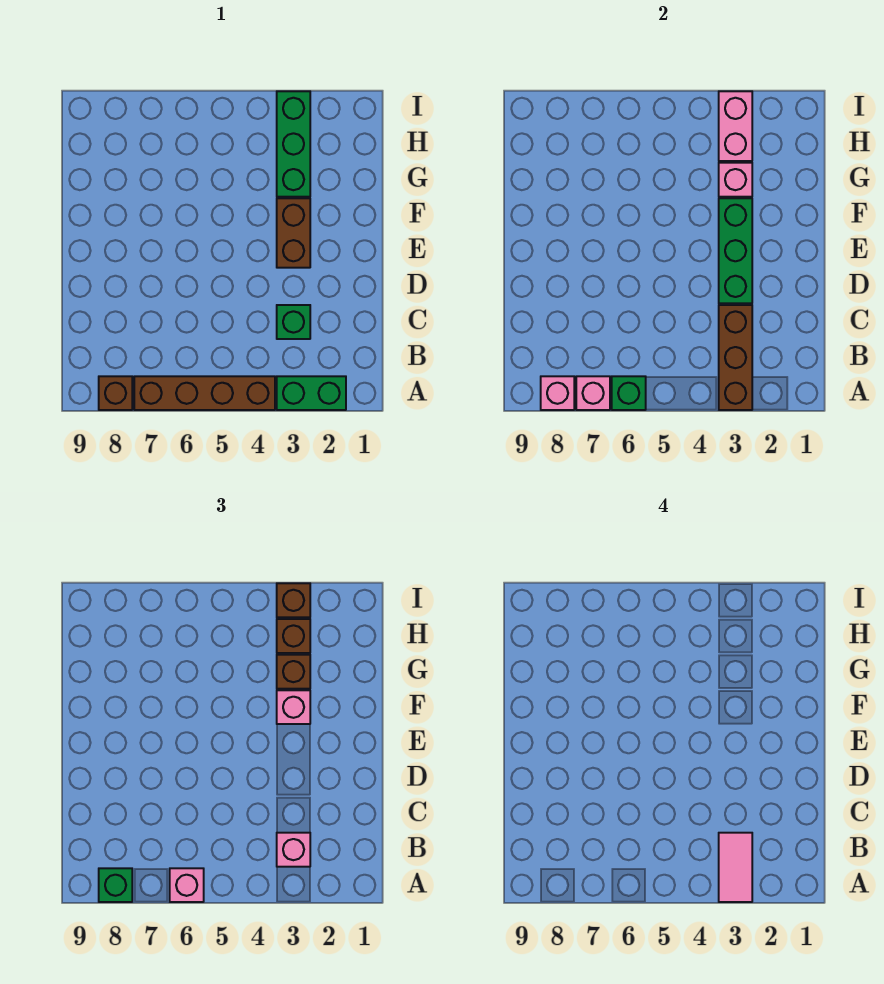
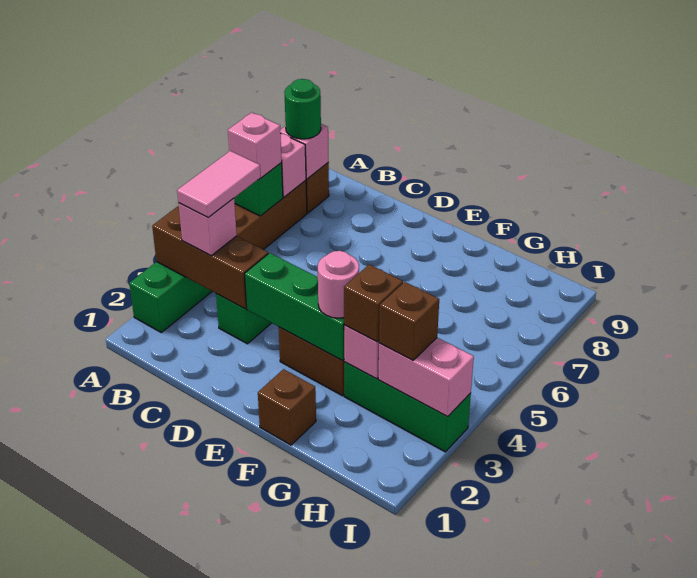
pink tile A3:B3 level 4 -> pink tile B3:B4 level 4
green brick A8 level 3 -> green round brick A8 level 3
pink brick F3 level 3 -> pink round brick F3 level 3
brown brick I3 level 3 -> brown brick F1 level 1

